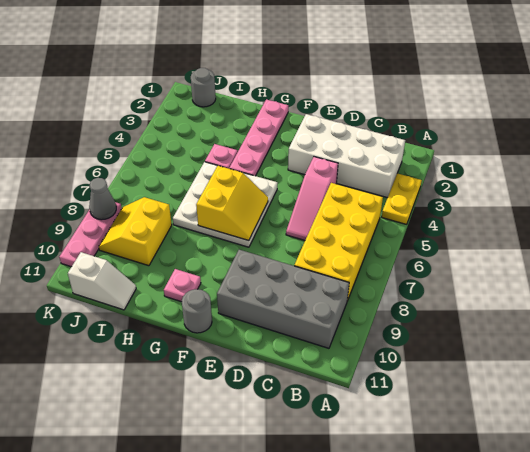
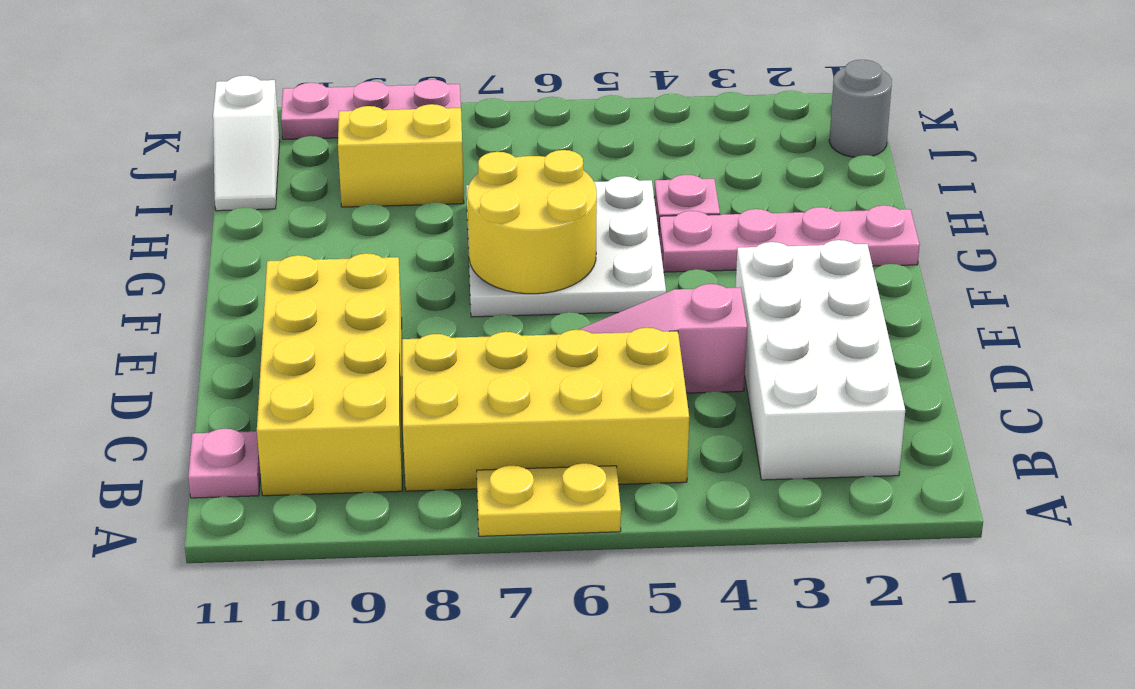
yellow plate A3:A4 level 1 -> yellow plate A6:A7 level 1
grey brick B9:E10 level 1 -> yellow brick B9:E10 level 1
yellow slope F6:G7 level 2 top G -> yellow round brick F6:G7 level 2
grey round brick F11 level 1 -> none
pink plate G10 level 1 -> pink plate B11 level 1
grey cone K8 level 2 -> none

